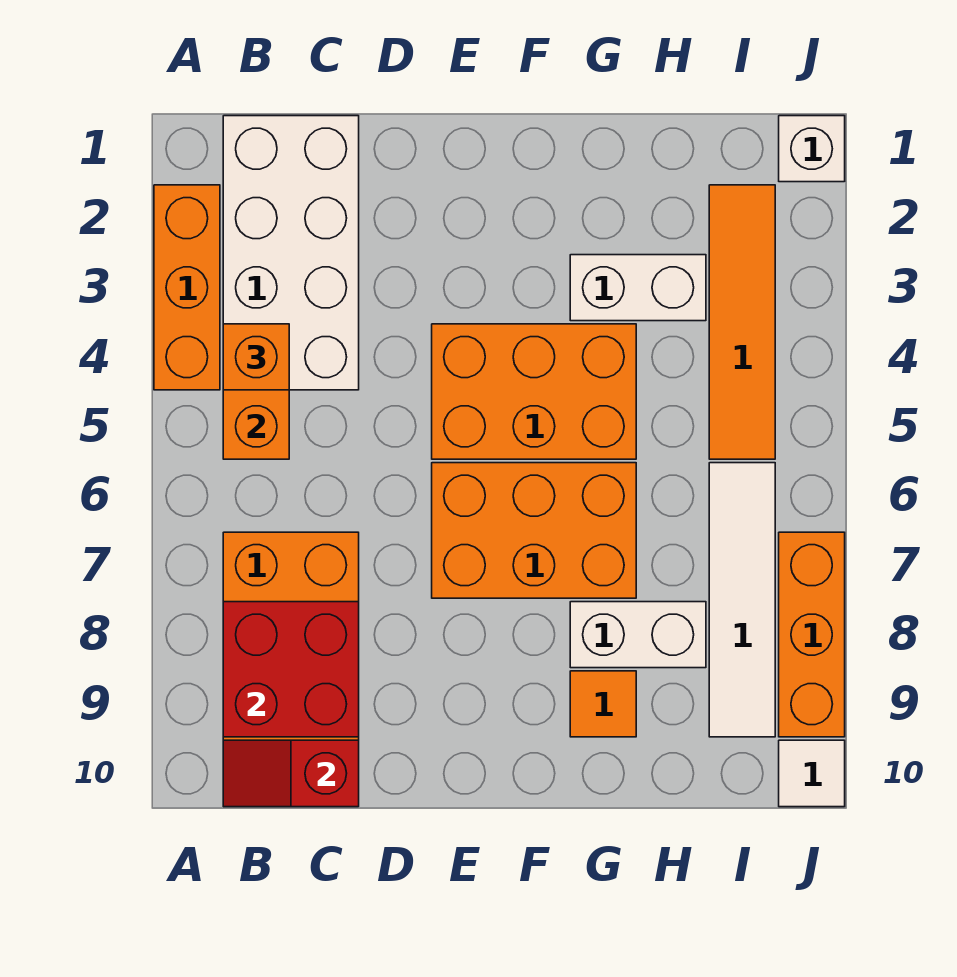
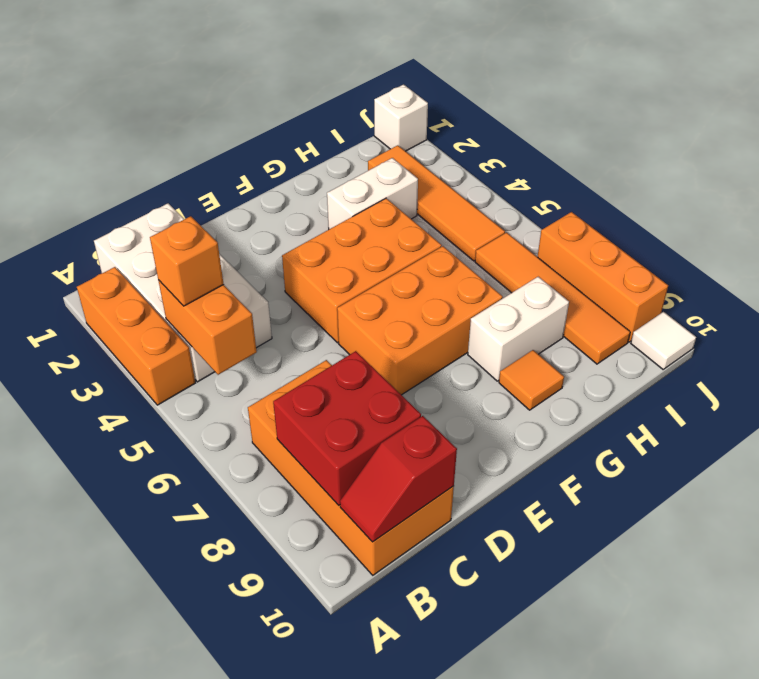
white tile I6:I9 level 1 -> orange tile I6:I9 level 1

